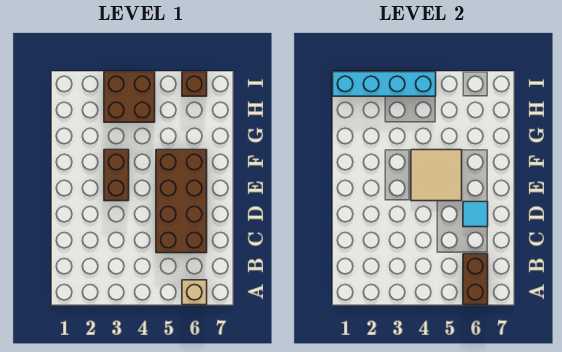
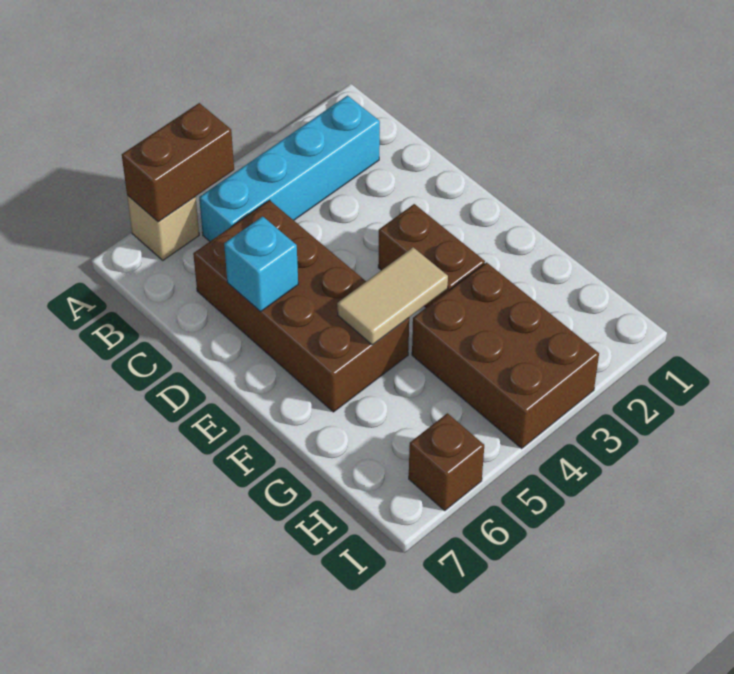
brown brick A6:B6 level 2 -> brown brick A5:A6 level 2
cyan tile D6 level 2 -> cyan brick D6 level 2
tan tile E4:F5 level 2 -> tan tile F4:F5 level 2
brown brick H3:I4 level 1 -> brown brick G3:I4 level 1
cyan brick I1:I4 level 2 -> cyan brick B2:B5 level 1

